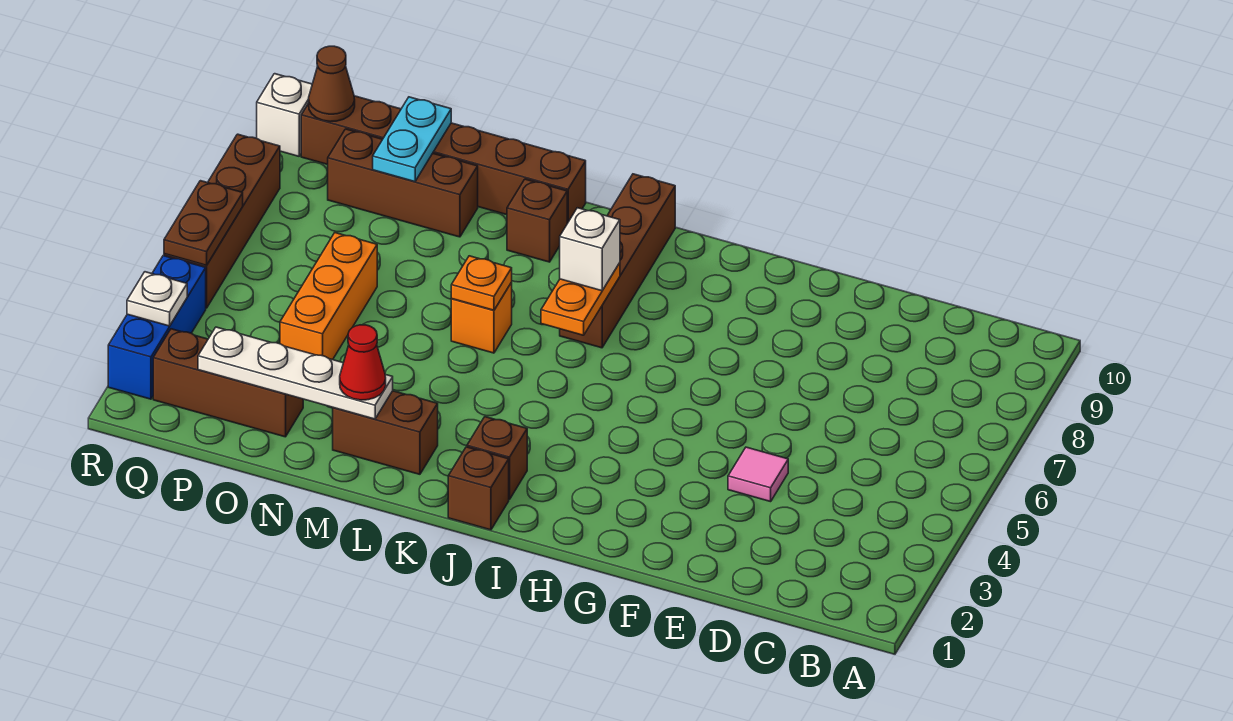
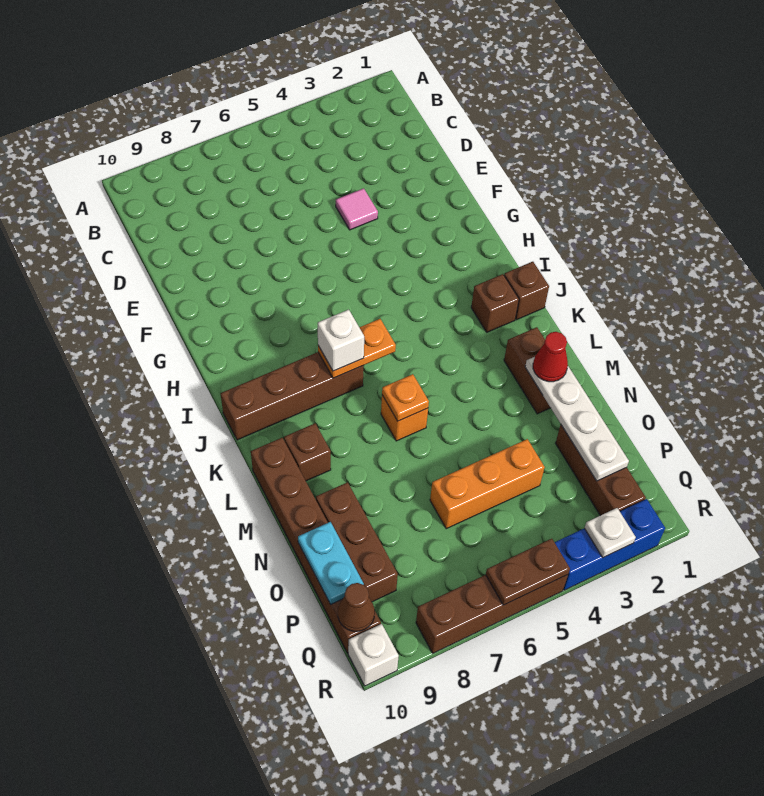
cyan plate O9:O10 level 2 -> cyan plate O10:P10 level 2

